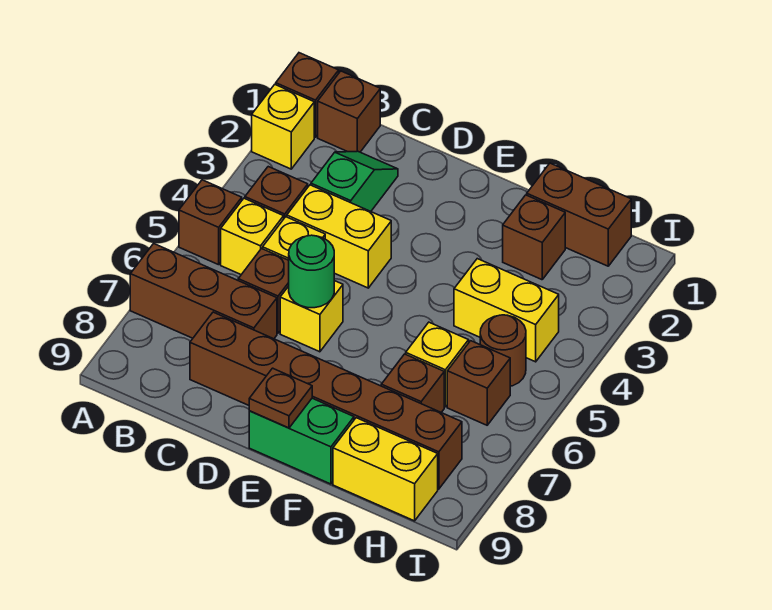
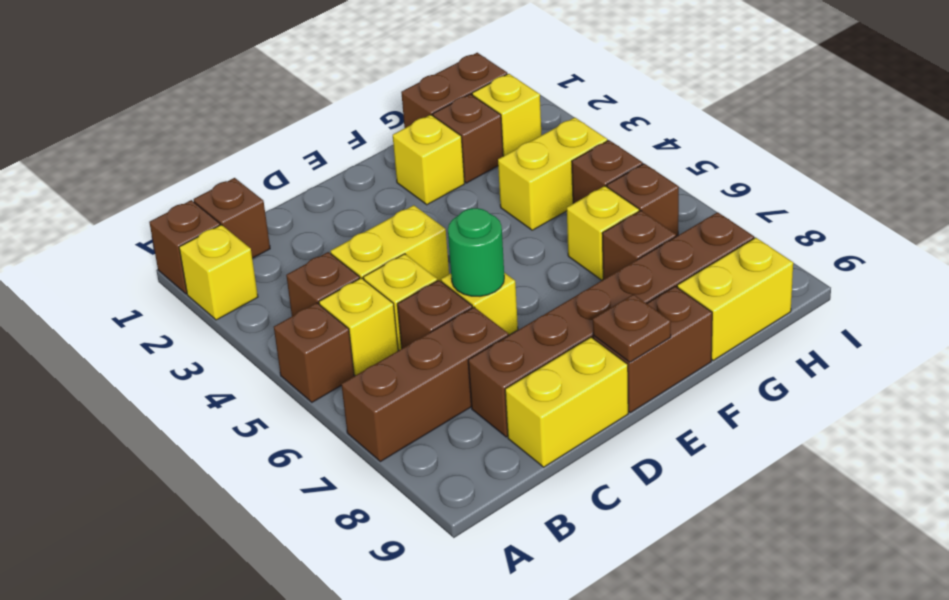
green slope C2:C3 level 1 top 3 -> none
none -> yellow brick C9:D9 level 1
green brick E9:F9 level 1 -> brown brick E9:F9 level 1
none -> yellow brick F2 level 1
none -> yellow brick H2 level 1
brown round brick H5 level 1 -> brown brick H5 level 1

